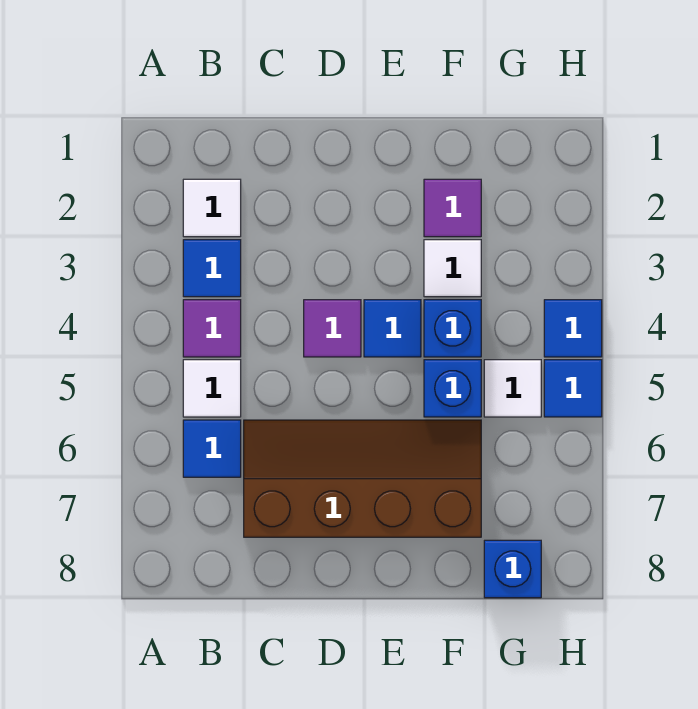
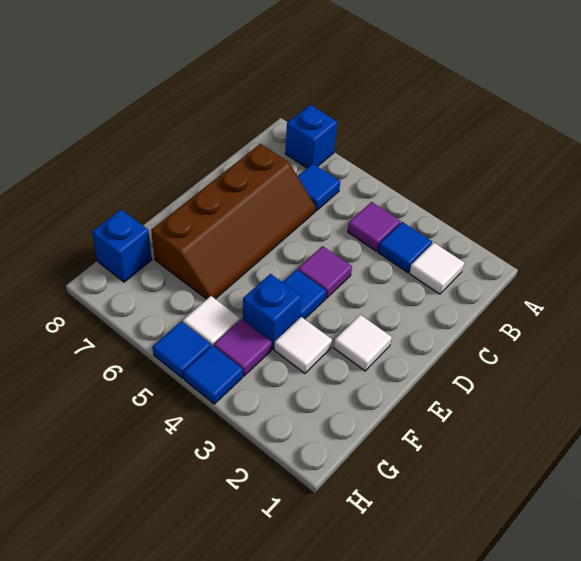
white tile B5 level 1 -> white tile E2 level 1
purple tile F2 level 1 -> purple tile G4 level 1
blue brick F5 level 1 -> blue brick A7 level 1

